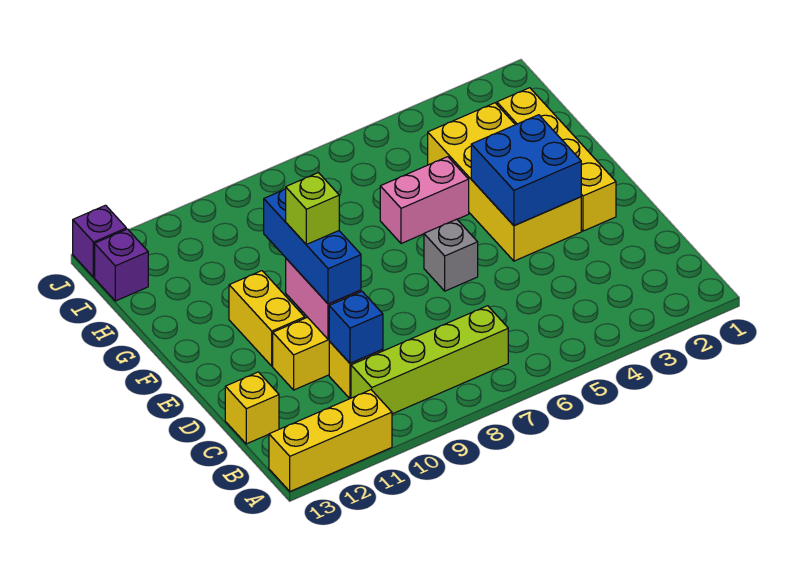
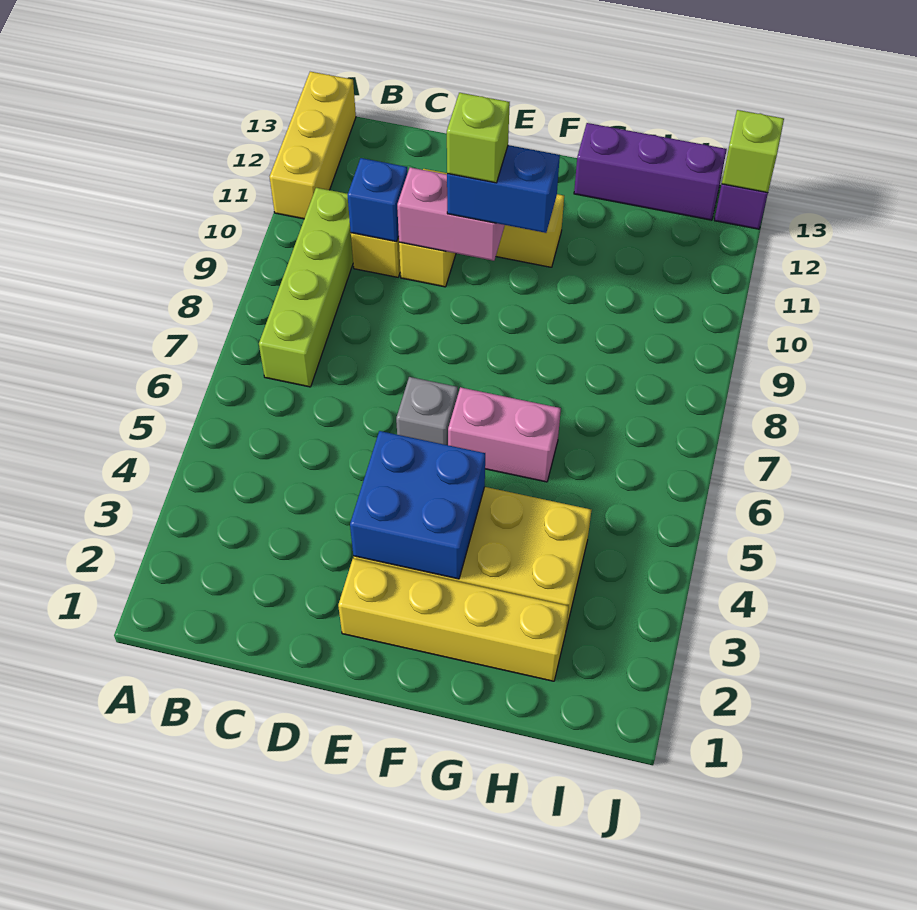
yellow brick C13 level 1 -> none
blue brick D10:F10 level 3 -> blue brick E10:F10 level 3
pink brick G5:G6 level 1 -> pink brick F6:G6 level 1
purple brick I13 level 1 -> purple brick G13:I13 level 1
none -> lime brick J13 level 2

